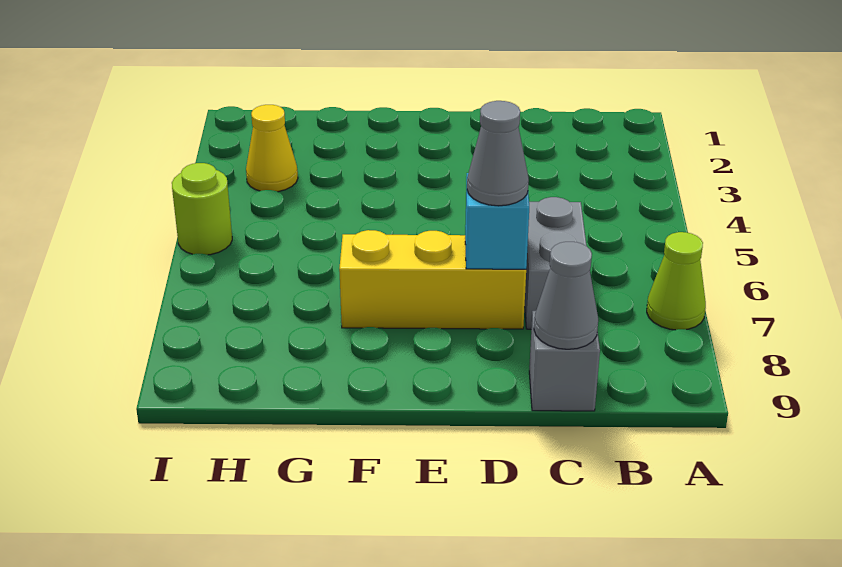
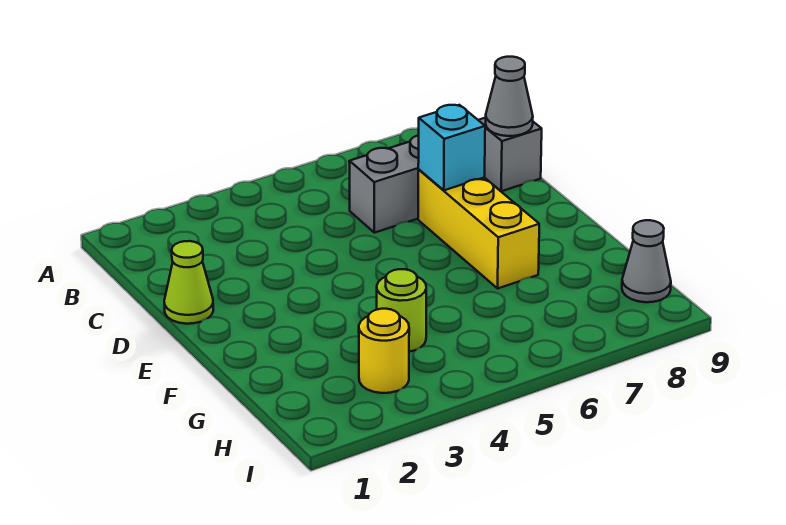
lime cone A7 level 1 -> lime cone D1 level 1
grey cone D7 level 3 -> grey cone H9 level 1
yellow cone H3 level 1 -> yellow round brick H3 level 1
lime round brick I5 level 1 -> lime round brick G4 level 1

